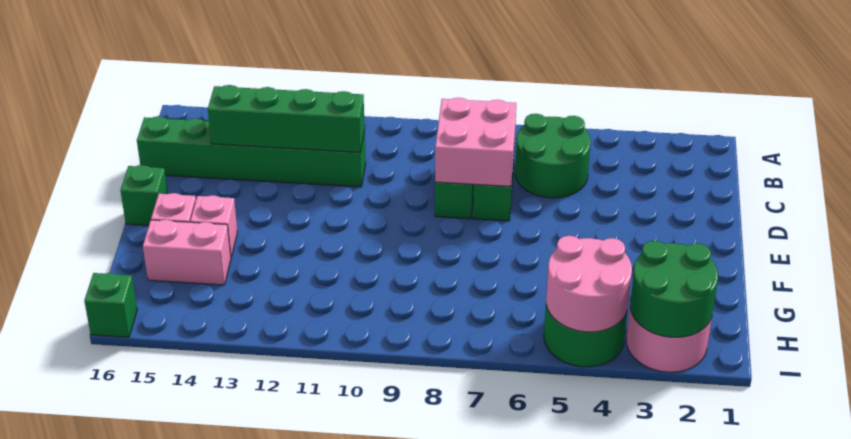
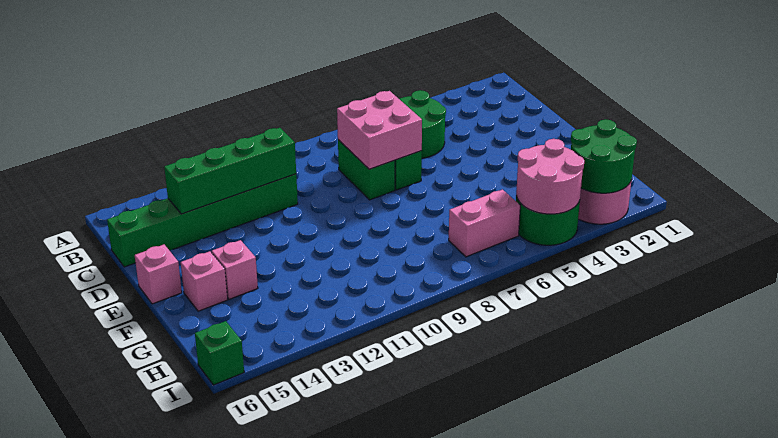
green brick E16 level 1 -> pink brick E16 level 1
pink brick G14:G15 level 1 -> pink brick H6:H7 level 1

